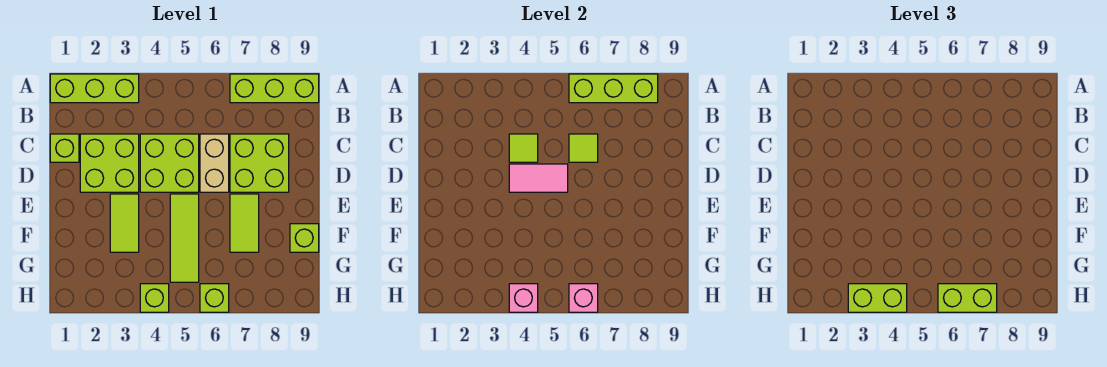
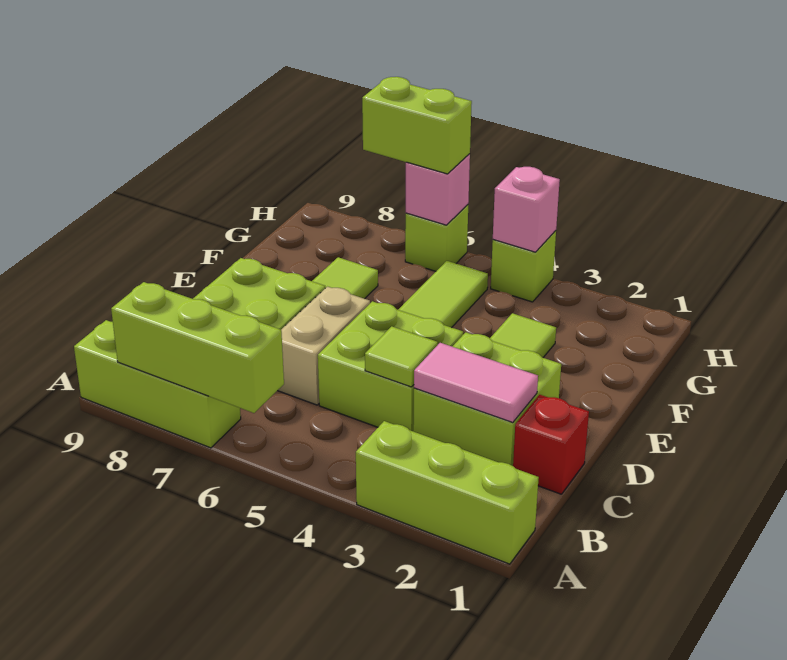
lime brick C1 level 1 -> red brick C1 level 1
lime tile C6 level 2 -> none
pink tile D4:D5 level 2 -> pink tile C2:C3 level 2
lime brick F9 level 1 -> none
lime brick H3:H4 level 3 -> none

